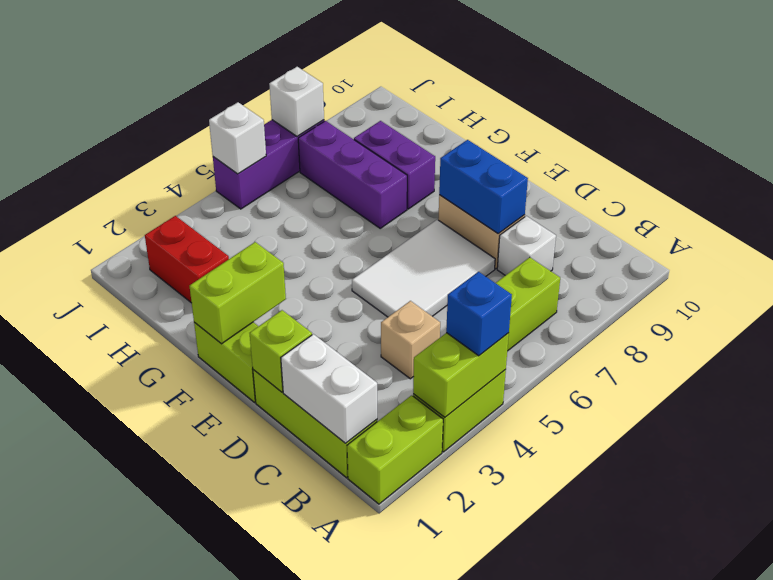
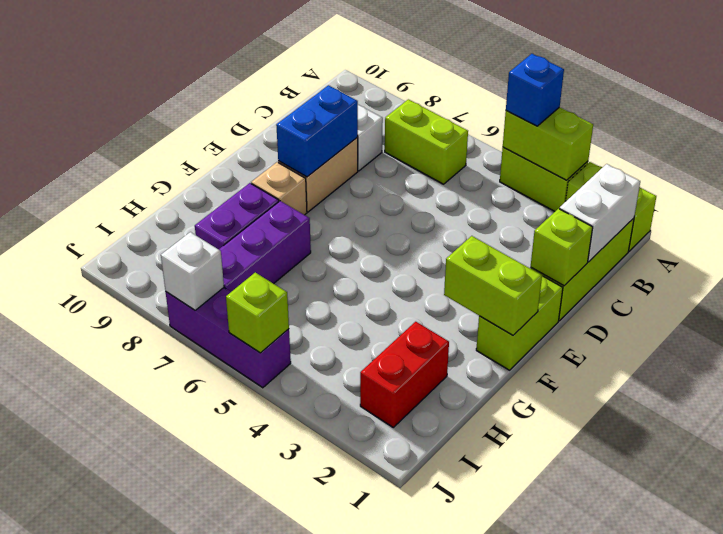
tan brick C4 level 1 -> tan brick F8 level 1
white tile D5:E7 level 1 -> none
white brick J5 level 2 -> lime brick J5 level 2

